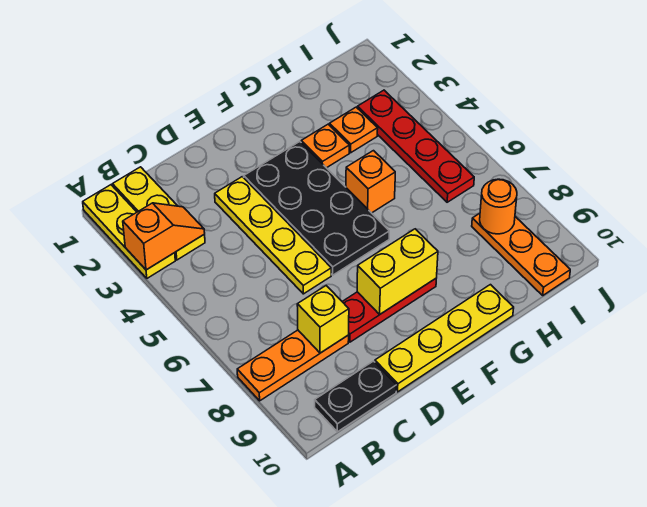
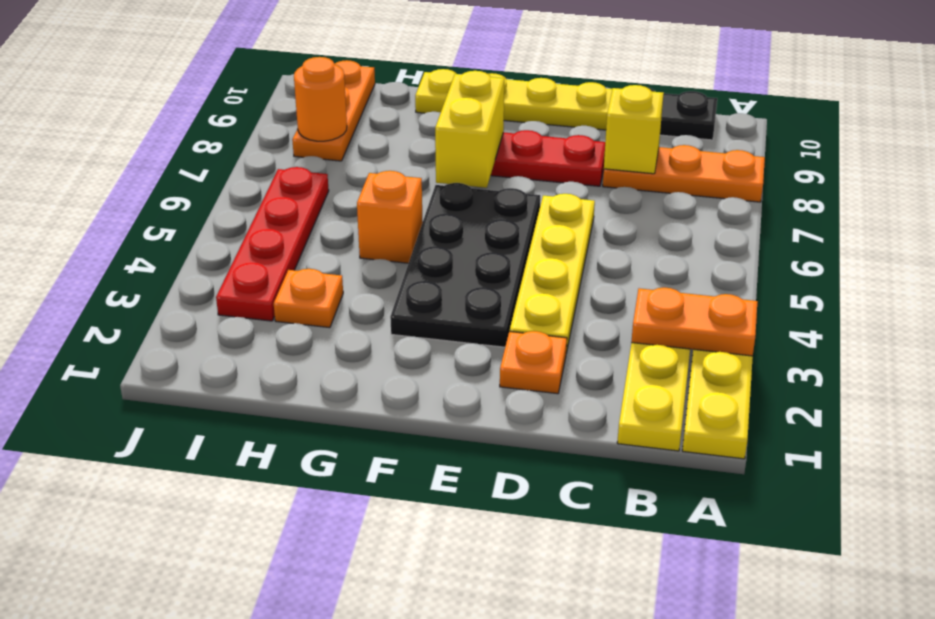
orange slope A3:B3 level 2 top A -> orange plate A3:B3 level 2
yellow brick E8:F8 level 2 -> yellow brick F7:F8 level 2
orange plate G3 level 1 -> orange plate D2 level 1

